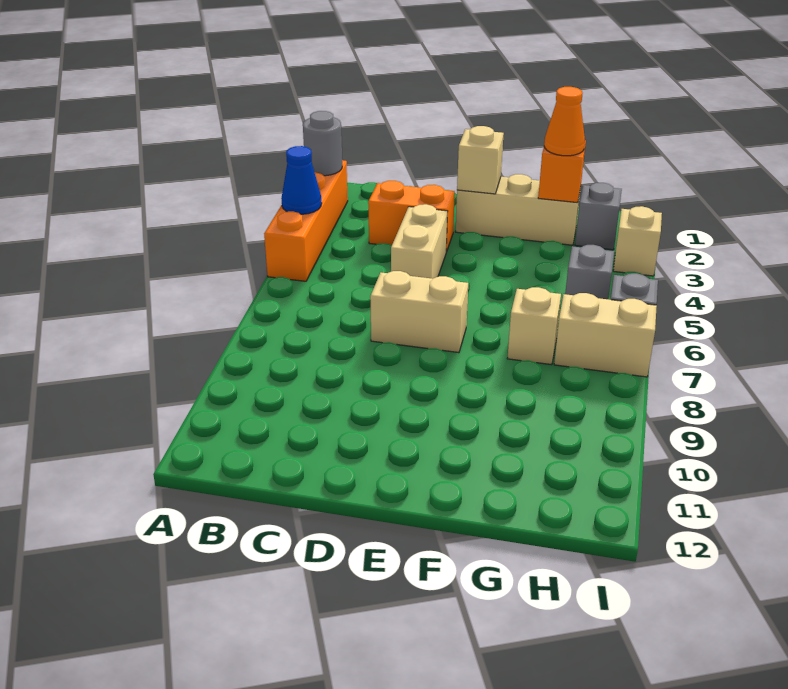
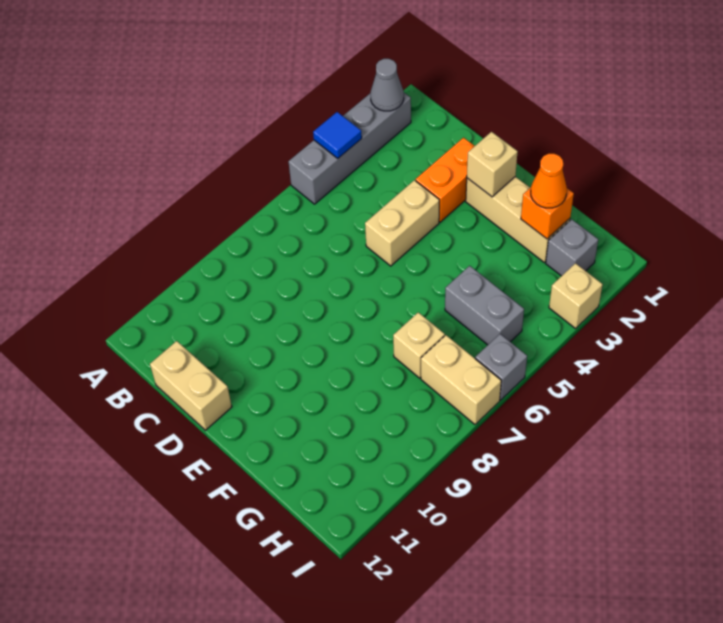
orange brick A2:A5 level 1 -> grey brick A2:A5 level 1
grey round brick A2 level 2 -> grey cone A2 level 2
blue cone A4 level 2 -> blue tile A4 level 2
orange brick C3:D3 level 1 -> orange brick D2:D3 level 1
tan brick D7:E7 level 1 -> tan brick C12:D12 level 1
grey brick H5 level 1 -> grey brick G5:H5 level 1

